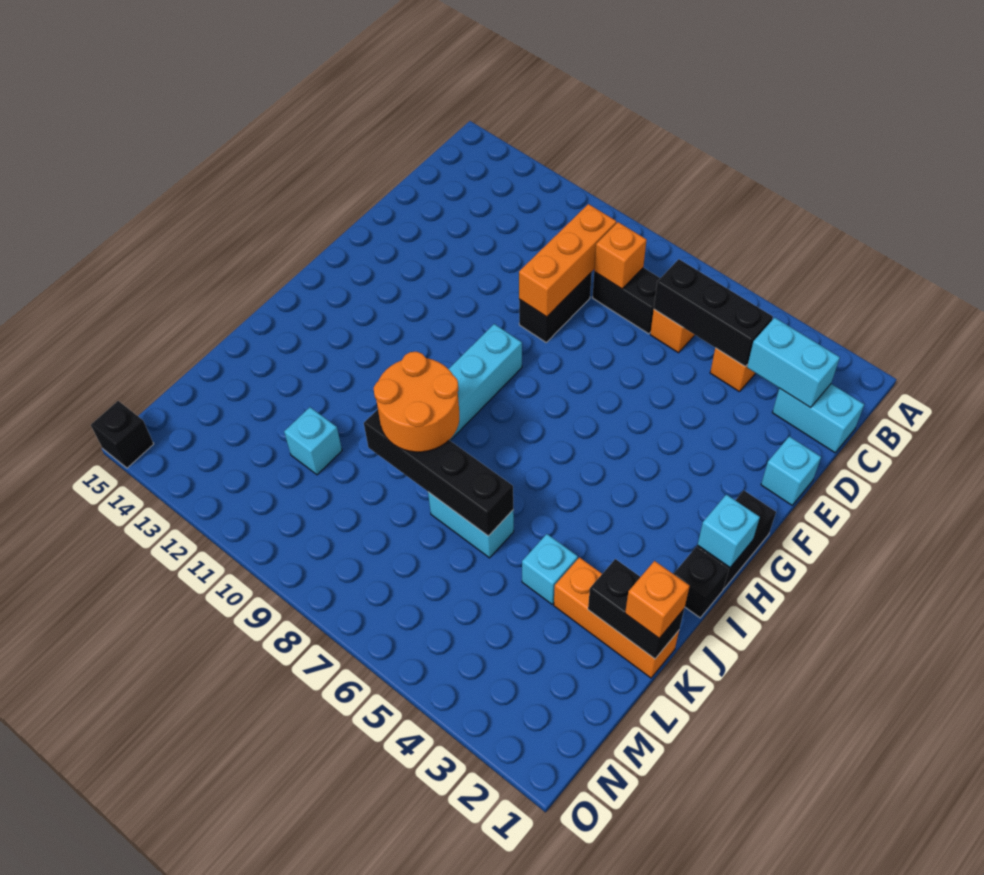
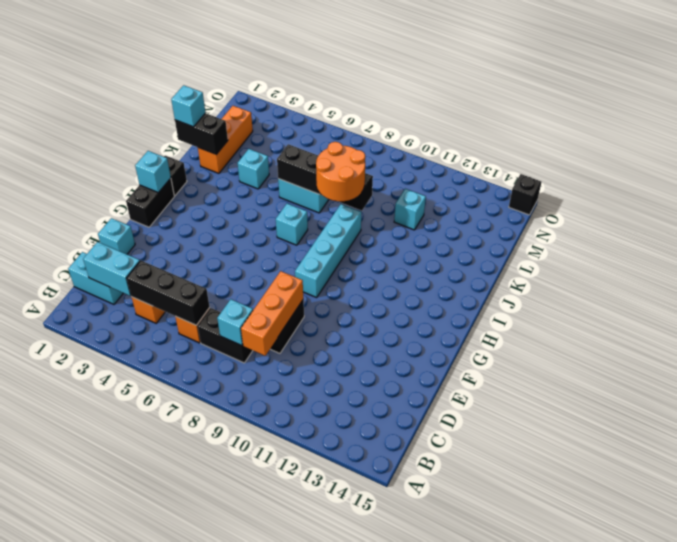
orange brick C8 level 2 -> cyan brick C8 level 2
none -> cyan brick I7 level 1
orange brick K1:K3 level 1 -> orange brick K2:M2 level 1
orange brick K1 level 3 -> cyan brick K1 level 3

